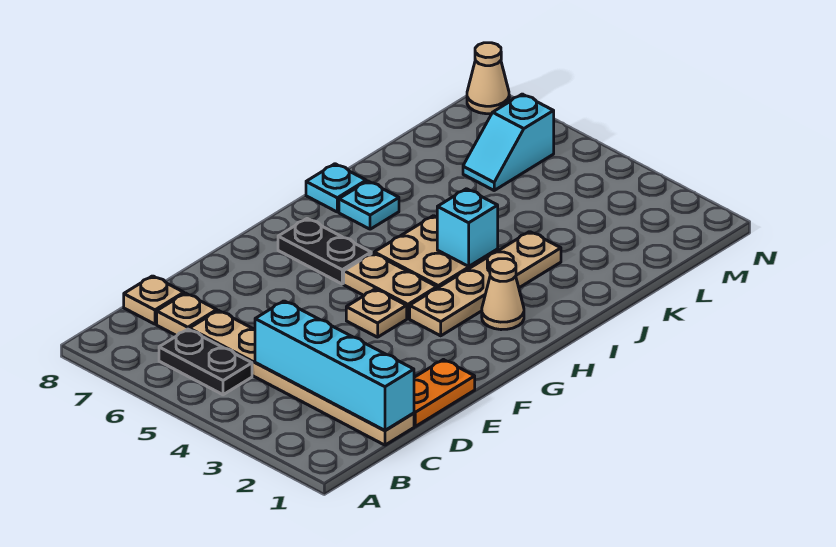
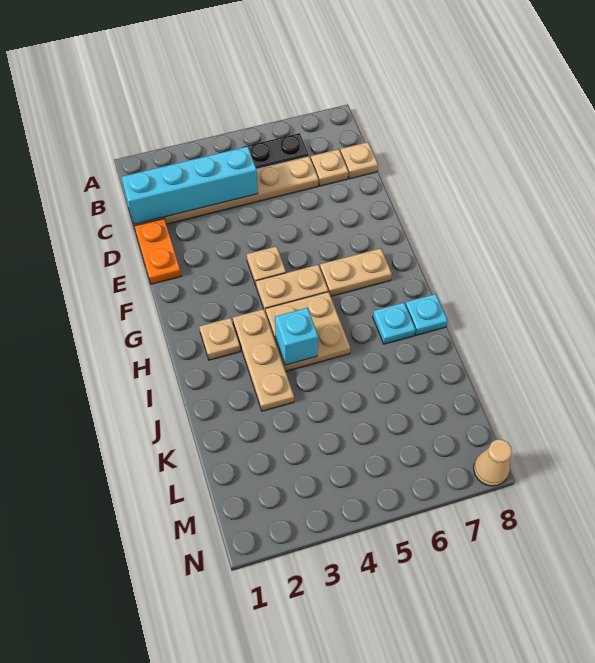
tan plate G3:J3 level 1 -> tan plate H3:J3 level 1
black plate G6:G7 level 1 -> tan plate G6:G7 level 1
tan cone H2 level 1 -> tan plate H2 level 1
cyan slope L6:M6 level 1 top M -> none

